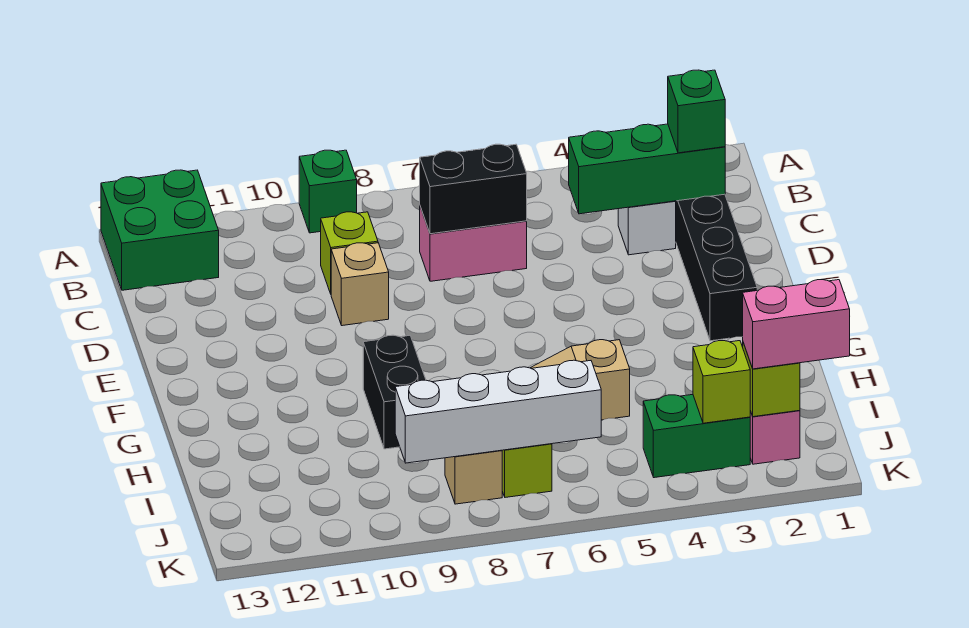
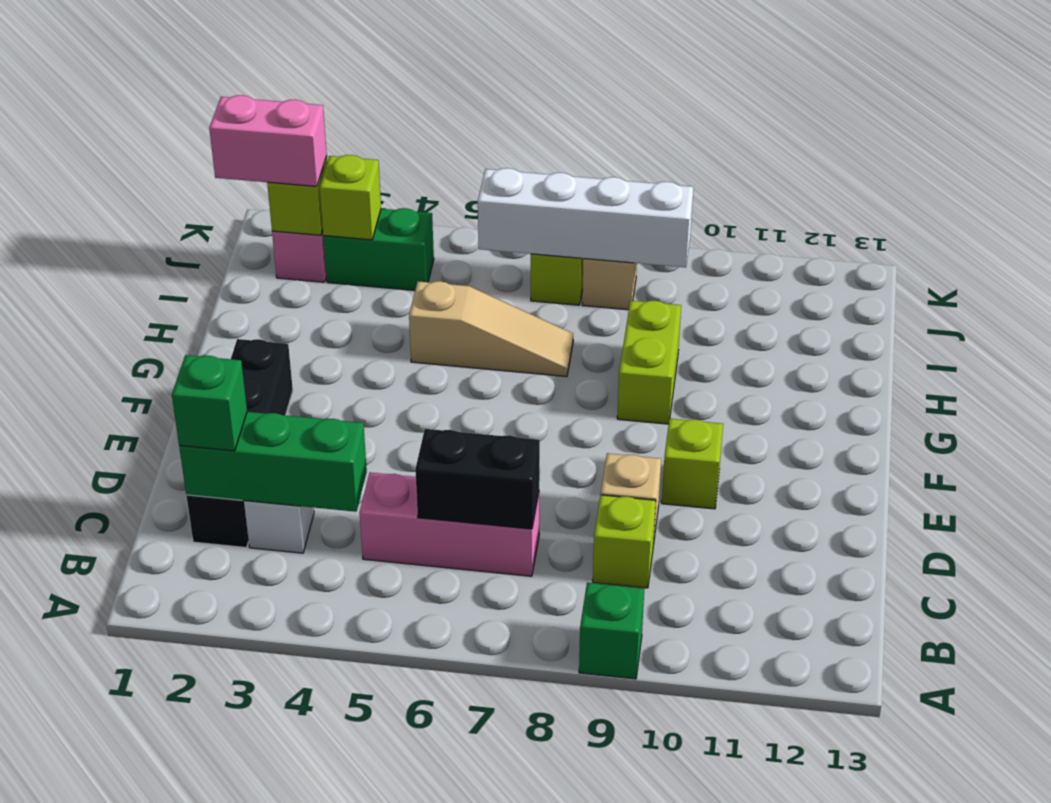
green brick A12:B13 level 1 -> none
pink brick C6:C7 level 1 -> pink brick C5:C7 level 1
none -> lime brick E10 level 1
black brick G9:H9 level 1 -> lime brick G9:H9 level 1

